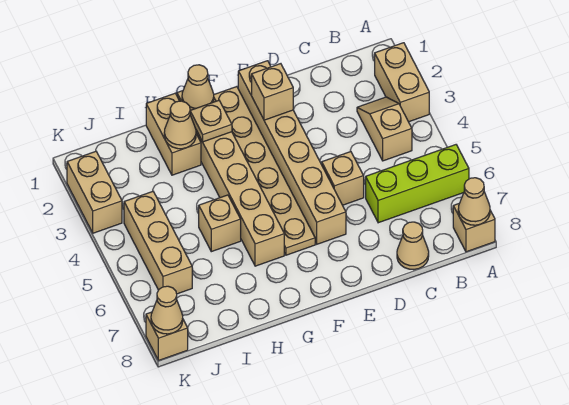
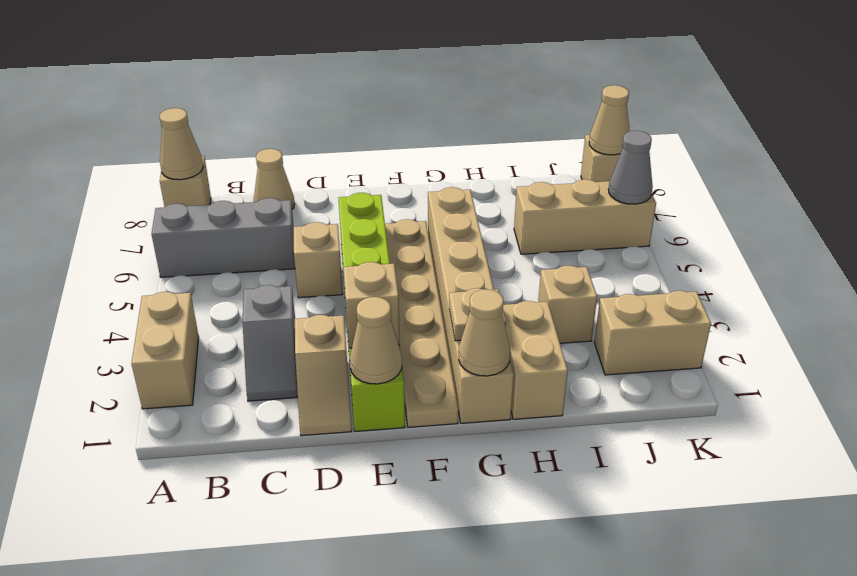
lime brick A6:C6 level 1 -> grey brick A6:C6 level 1
tan slope B3:B4 level 1 top 4 -> tan slope D1:D2 level 1 top 2
none -> grey slope C2:C3 level 1 top 3
tan brick E1:E6 level 1 -> lime brick E1:E6 level 1
tan cone H2 level 2 -> tan cone E1 level 2
tan brick H5 level 1 -> tan brick I3 level 1
tan brick J4:J6 level 1 -> tan brick I6:K6 level 1
tan brick K2:K3 level 1 -> tan brick J2:K2 level 1
none -> grey cone K6 level 2

